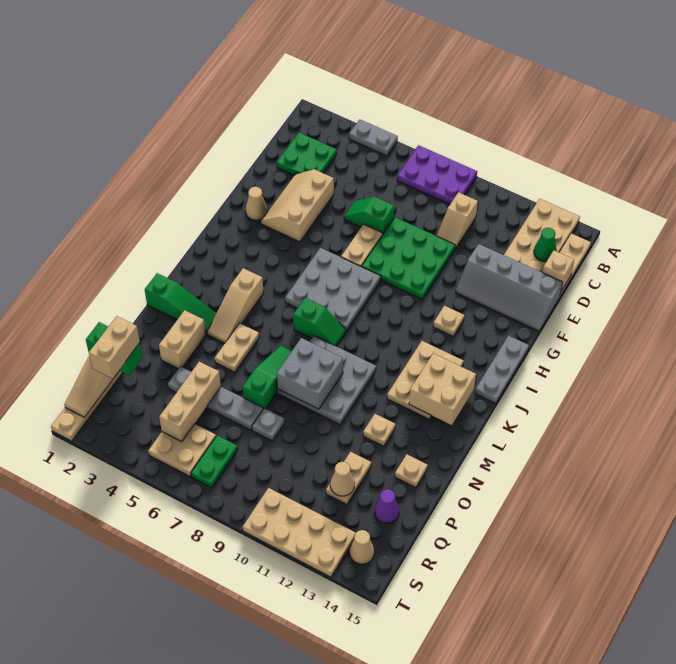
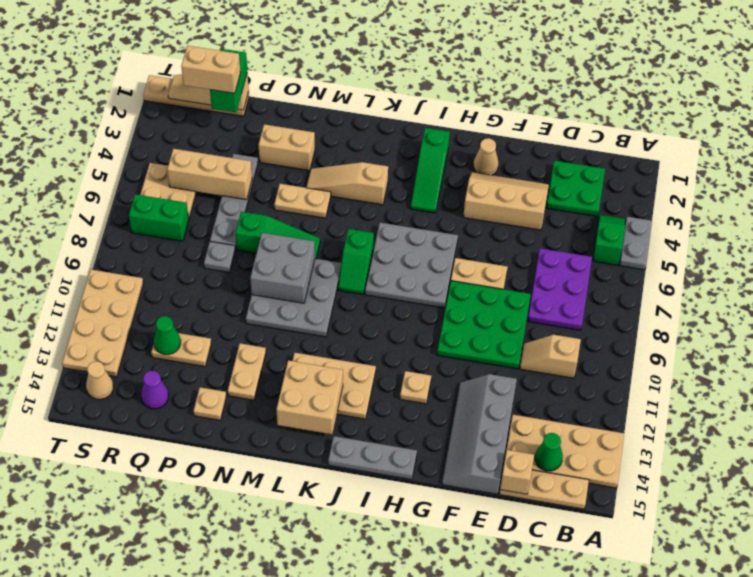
purple plate A7:B9 level 1 -> purple plate C6:D8 level 1
green slope E6:E7 level 1 top 7 -> green slope B4:B5 level 1 top 5
green slope M1:M3 level 1 top 1 -> green slope I2:I4 level 1 top 2
tan plate N12 level 1 -> tan plate N12:N13 level 1
tan cone Q12 level 2 -> green cone Q12 level 2
green plate R7:S7 level 1 -> green brick R7:S7 level 1

